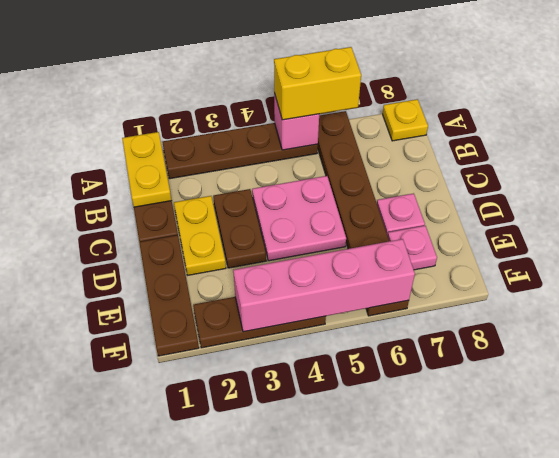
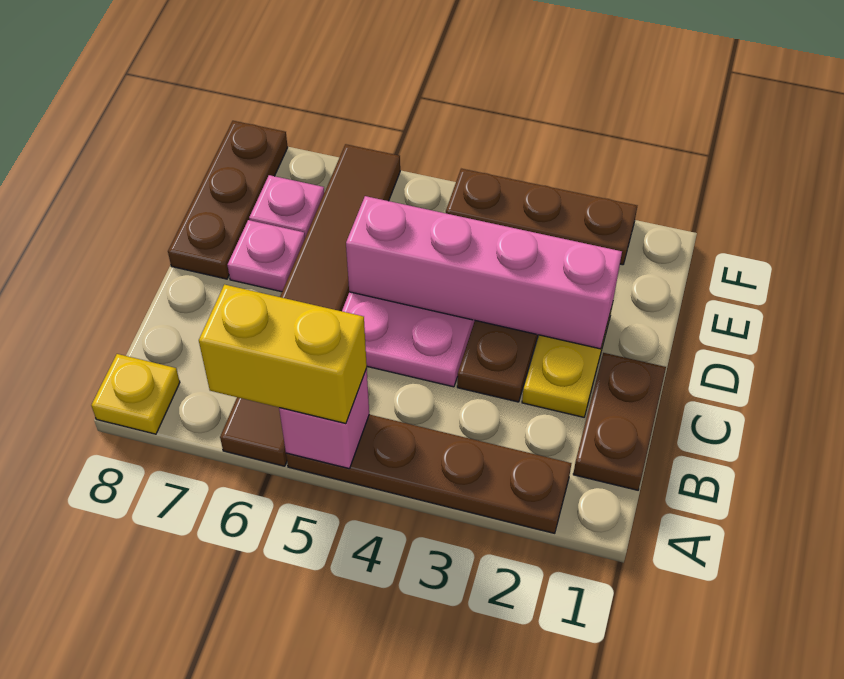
yellow plate A1:B1 level 2 -> none
brown plate A6:F6 level 1 -> brown tile A6:F6 level 1
brown plate D1:F1 level 1 -> brown plate D8:F8 level 1
pink brick F3:F6 level 2 -> pink brick D2:D5 level 2

